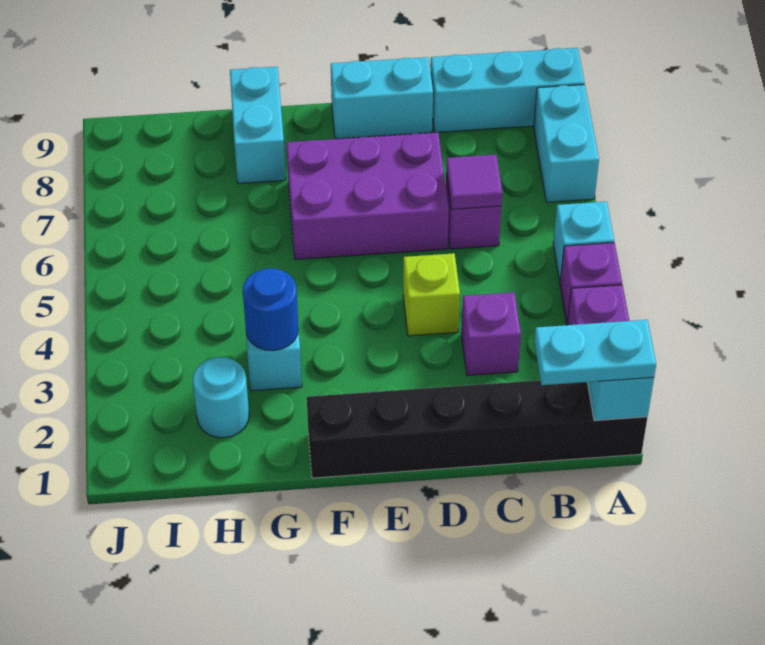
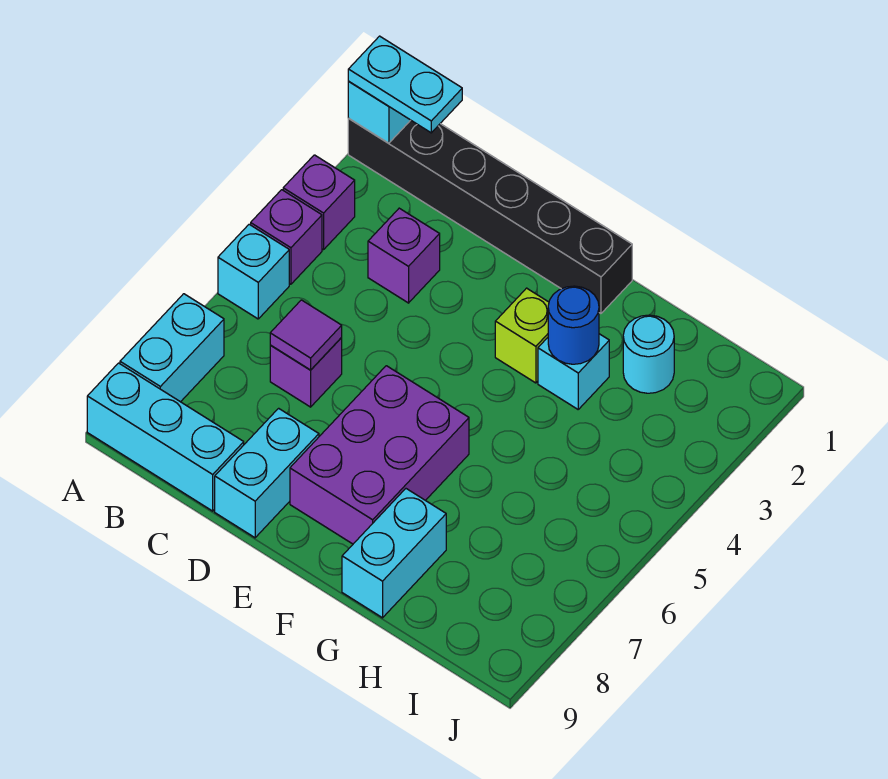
lime brick D4 level 1 -> lime brick F3 level 1
purple brick D6:F7 level 1 -> purple brick E6:F8 level 1
cyan brick D9:E9 level 1 -> cyan brick D8:D9 level 1

